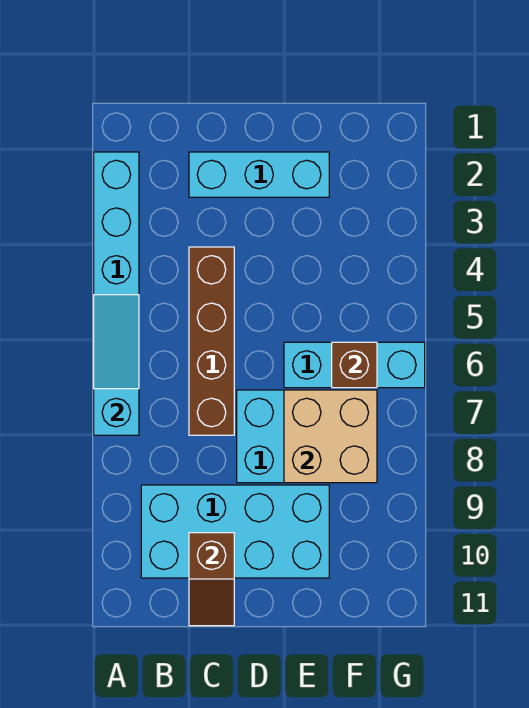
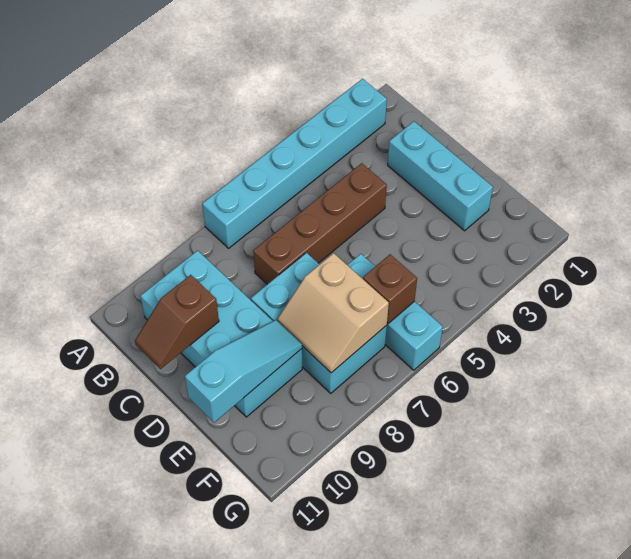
cyan slope A5:A7 level 2 top 7 -> cyan slope E9:E11 level 2 top 11
tan brick E7:F8 level 2 -> tan slope E7:F8 level 2 top 7

